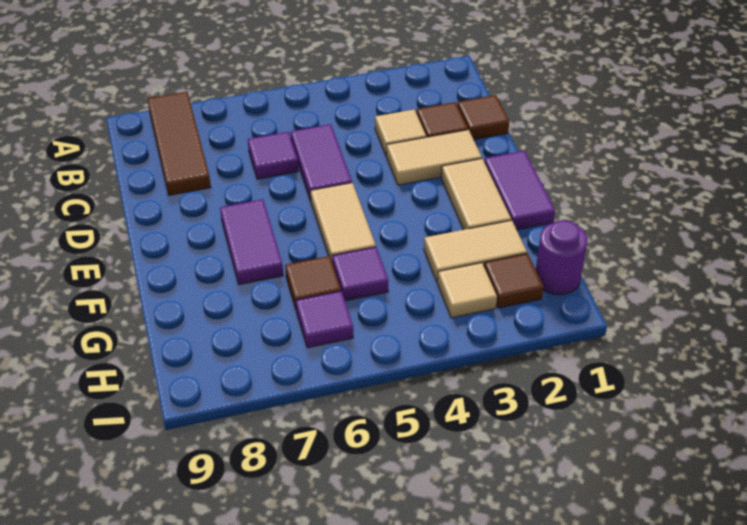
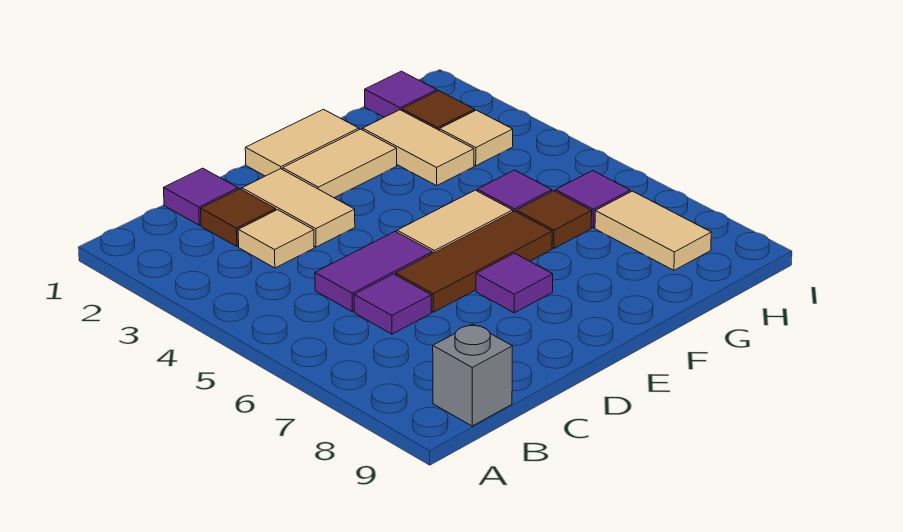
brown tile A8:C8 level 1 -> brown tile D6:F6 level 1
none -> grey brick B9 level 1
brown tile C1 level 1 -> purple tile C1 level 1
purple tile E1:F1 level 1 -> tan tile E1:F1 level 1
purple tile E7:F7 level 1 -> purple tile E7 level 1
purple round brick H1 level 1 -> purple tile H1 level 1
none -> tan tile H7:H8 level 1

